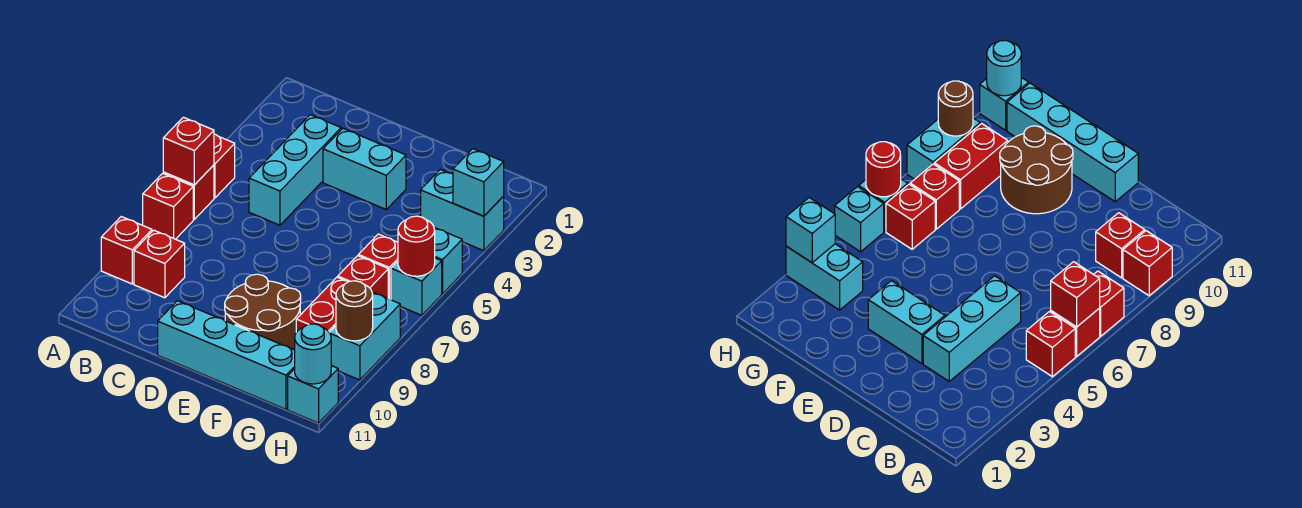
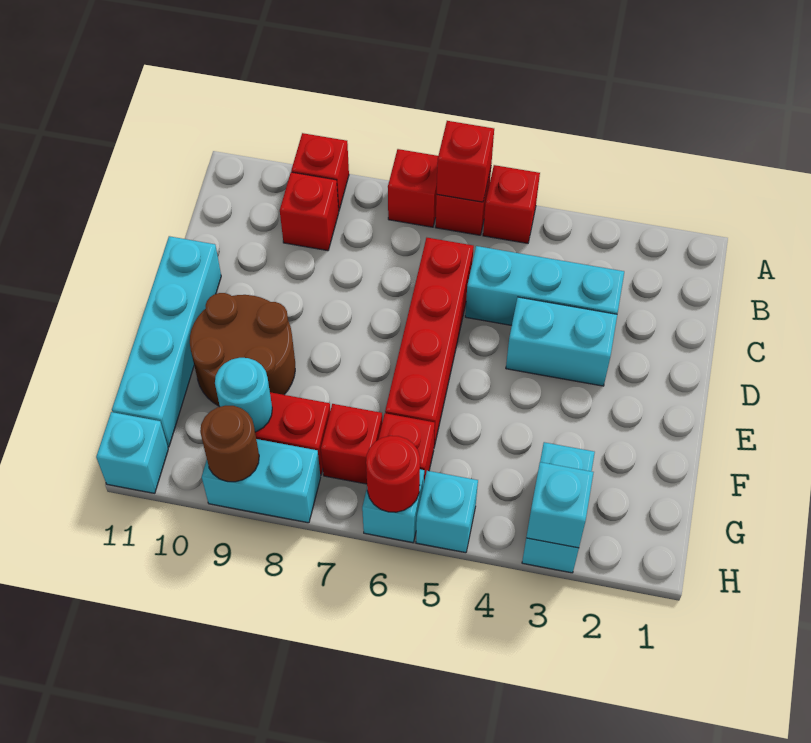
none -> red brick C6:F6 level 1
cyan brick D3:E3 level 1 -> cyan brick D3:D4 level 1
cyan round brick H11 level 2 -> cyan round brick G9 level 2

